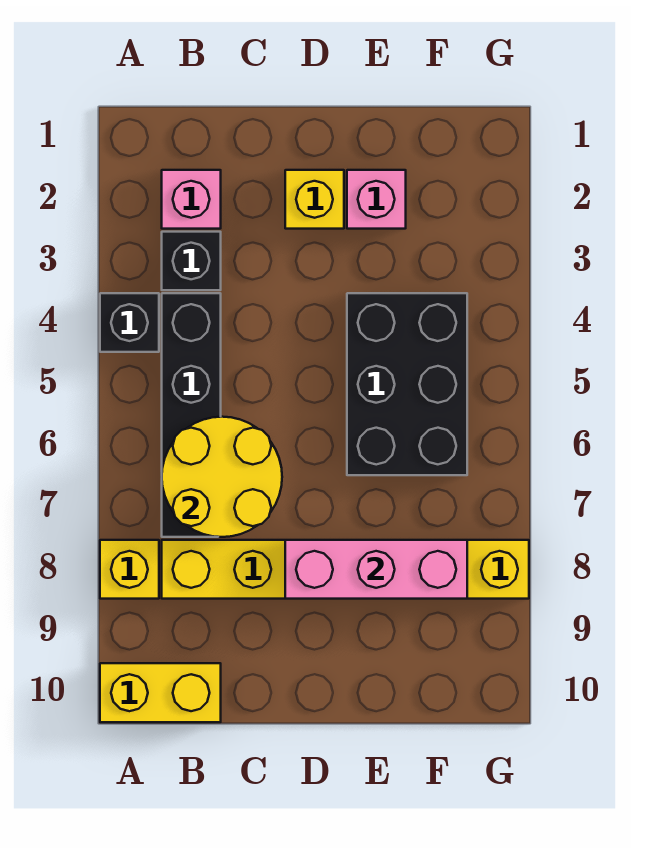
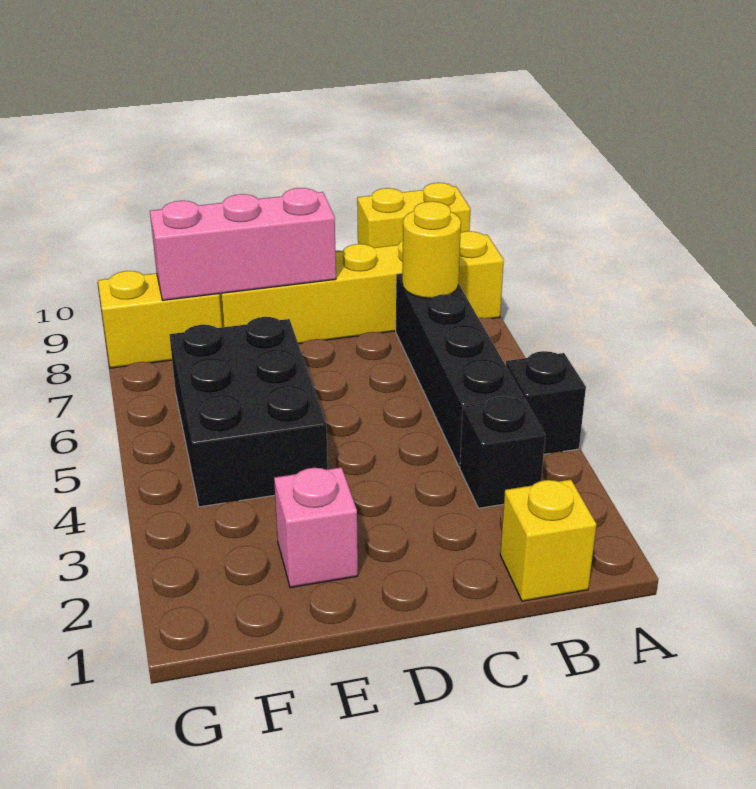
pink brick B2 level 1 -> none
yellow round brick B6:C7 level 2 -> yellow round brick B7 level 2
yellow brick D2 level 1 -> yellow brick B1 level 1

